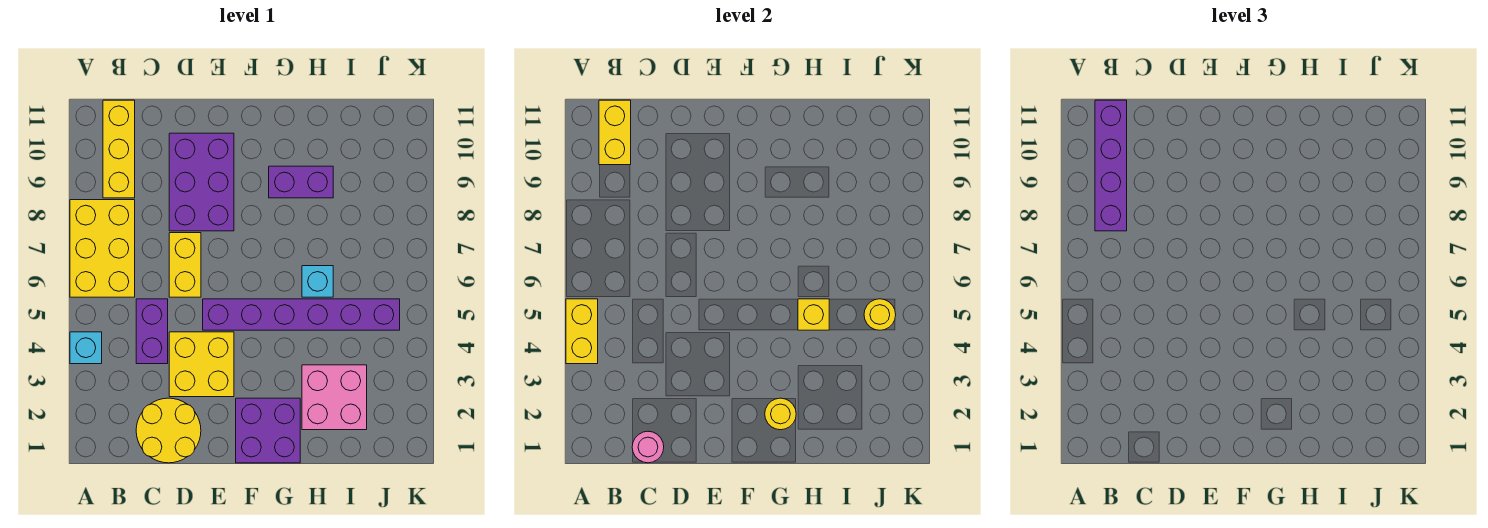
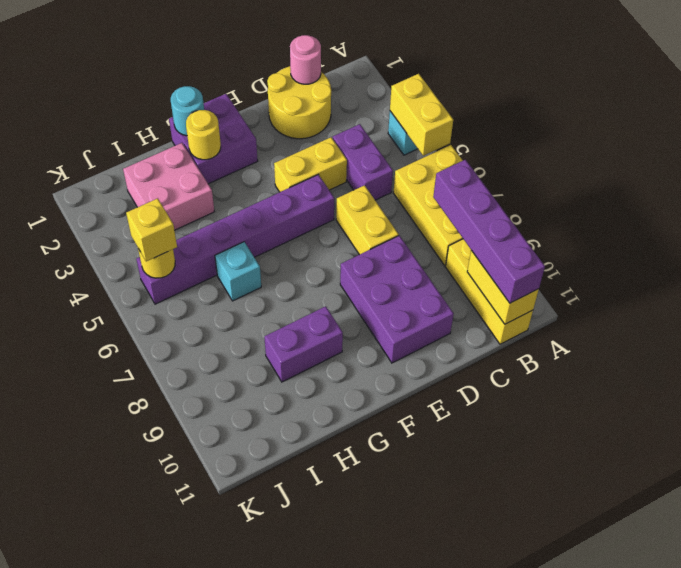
yellow brick D3:E4 level 1 -> yellow brick D4:E4 level 1
none -> cyan round brick G1 level 2
yellow brick H5 level 2 -> yellow brick J5 level 3

